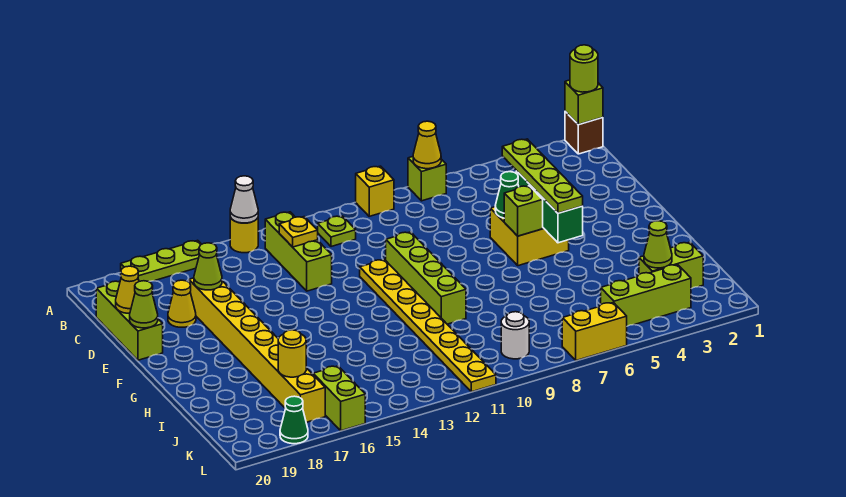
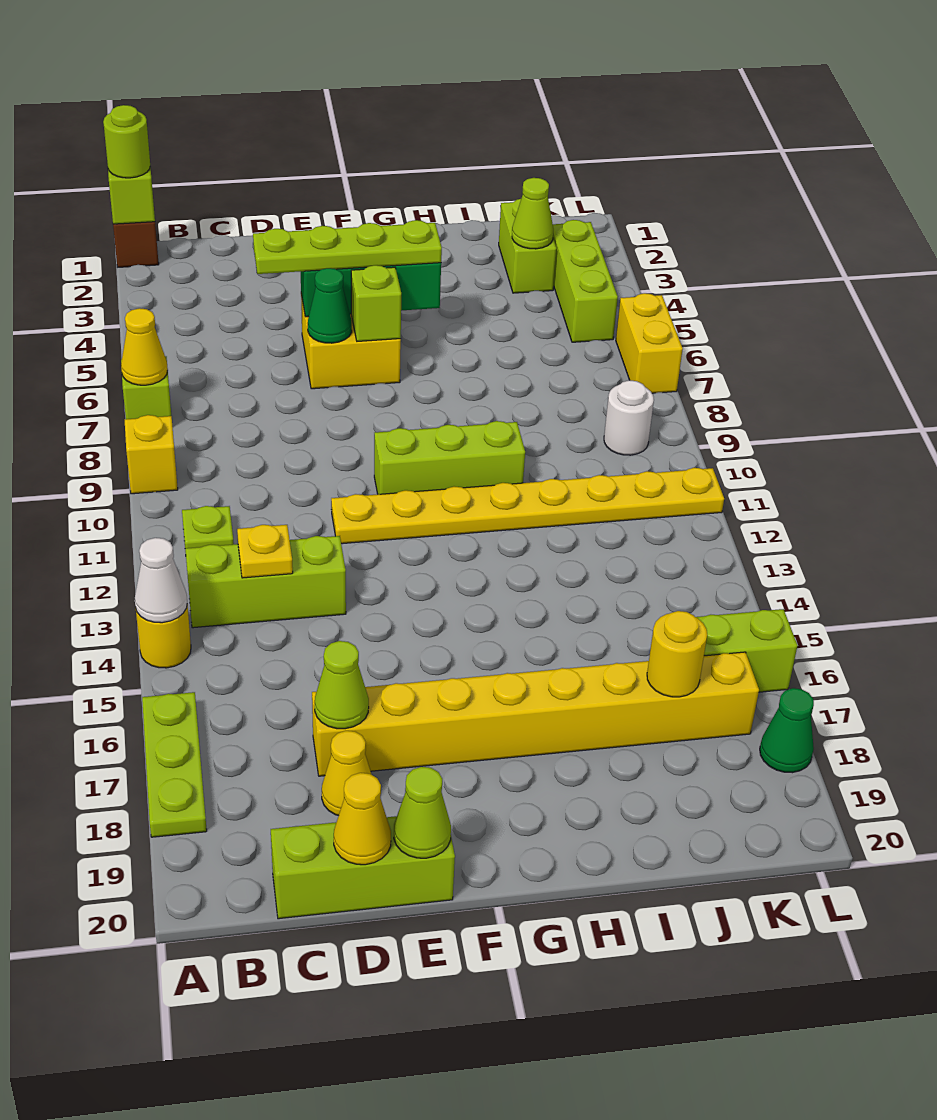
lime brick E10:H10 level 1 -> lime brick F10:H10 level 1

